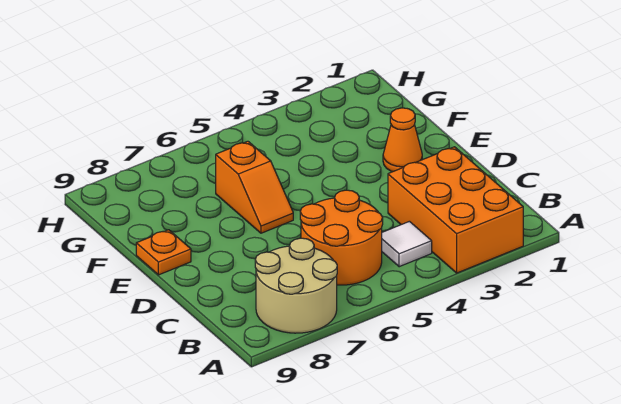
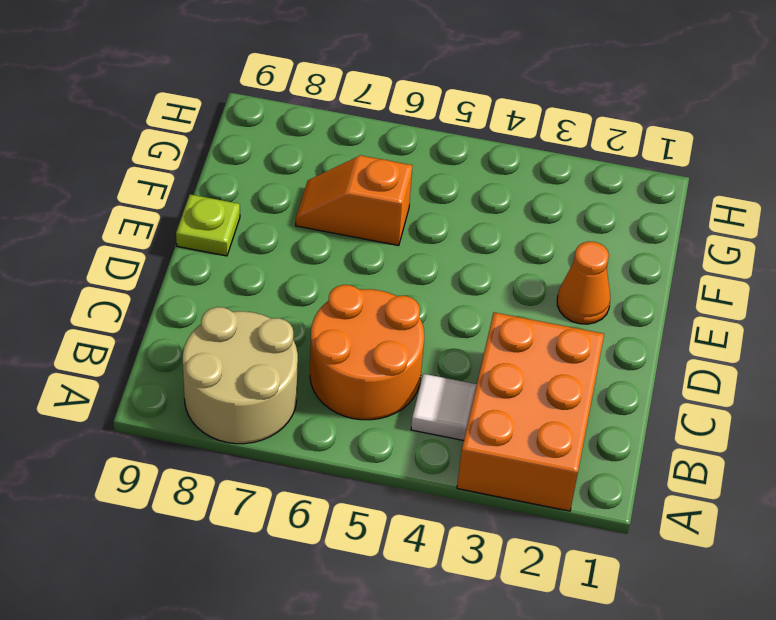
orange slope E6:F6 level 1 top F -> orange slope F6:F7 level 1 top 6
orange plate E9 level 1 -> lime plate E9 level 1

